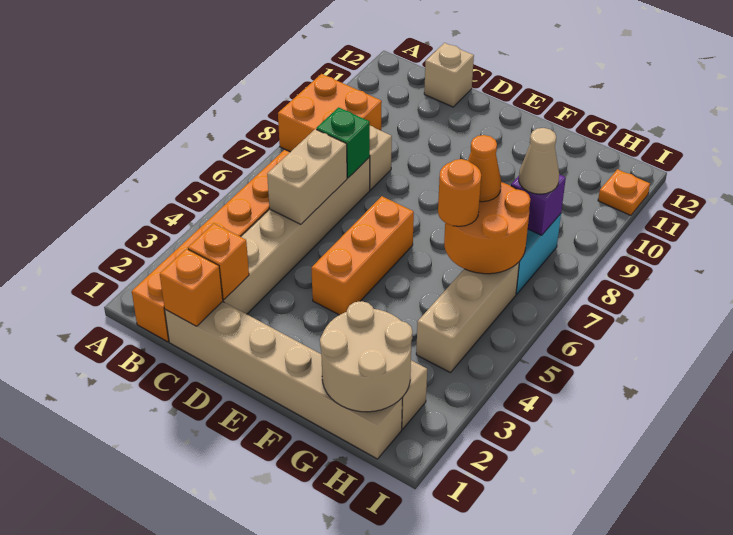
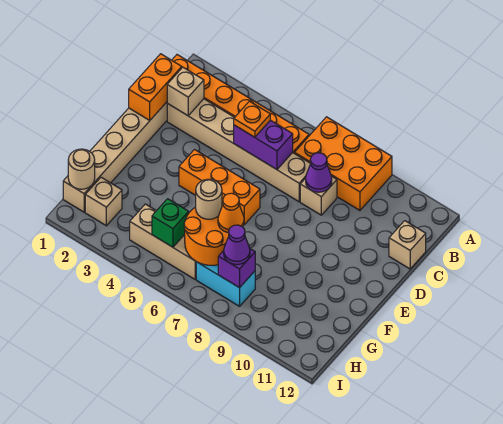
orange brick A8:B9 level 1 -> orange brick A7:B9 level 1
orange brick C1 level 2 -> orange brick C1:D1 level 2
orange brick C2 level 2 -> tan brick C2 level 2
tan brick C5:C6 level 2 -> purple brick C5:C6 level 2
green brick C7 level 2 -> green brick H5 level 2
none -> purple cone C8 level 2
tan round brick G1:H2 level 2 -> tan round brick H1 level 2
orange round brick G6 level 3 -> tan round brick G6 level 3
tan cone H8 level 3 -> purple cone H8 level 3
orange plate I11 level 1 -> orange plate C5 level 3

